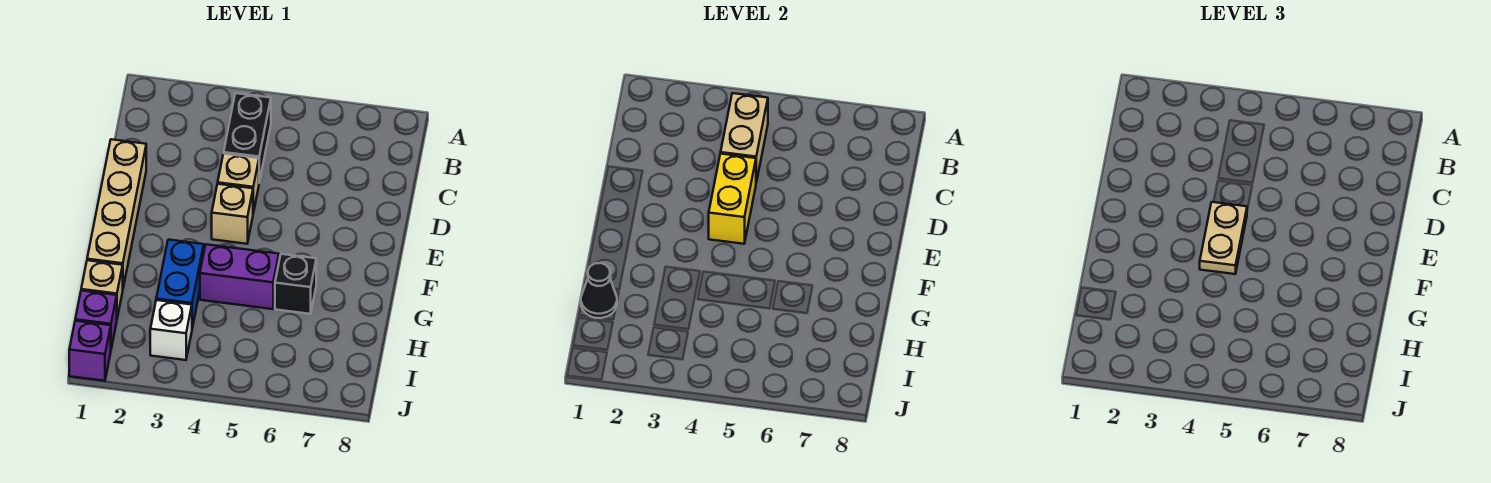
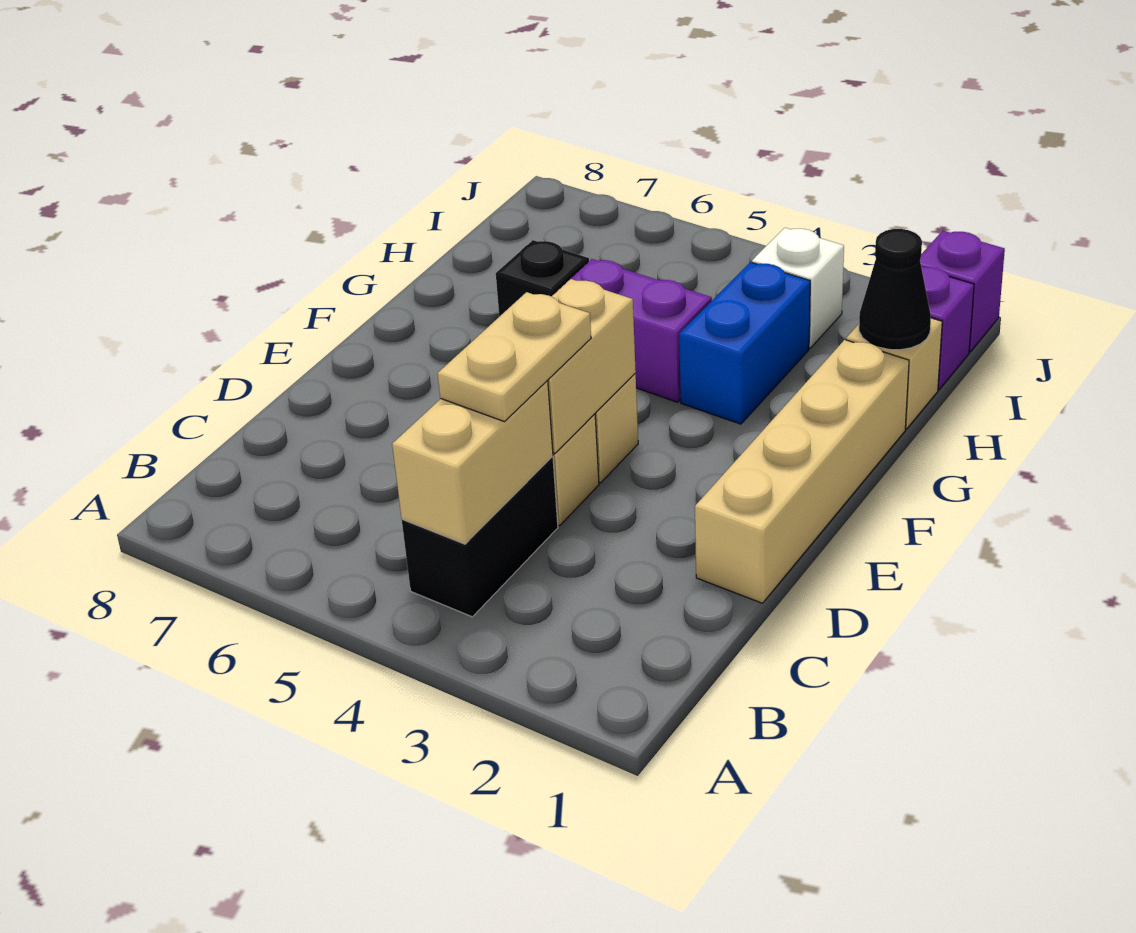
yellow brick D4:E4 level 2 -> tan brick D4:E4 level 2
tan plate E4:F4 level 3 -> tan plate C4:D4 level 3

